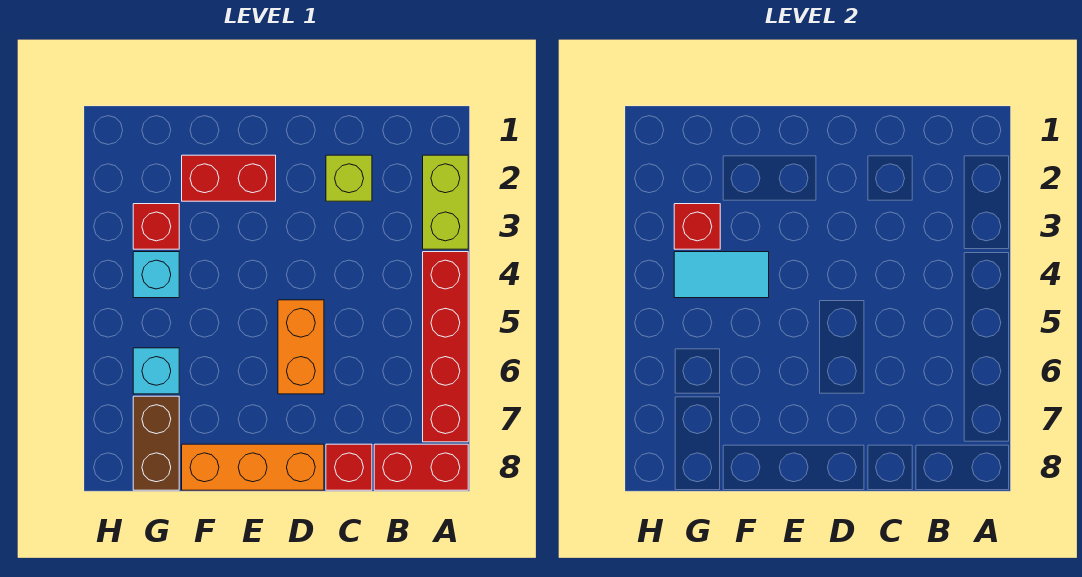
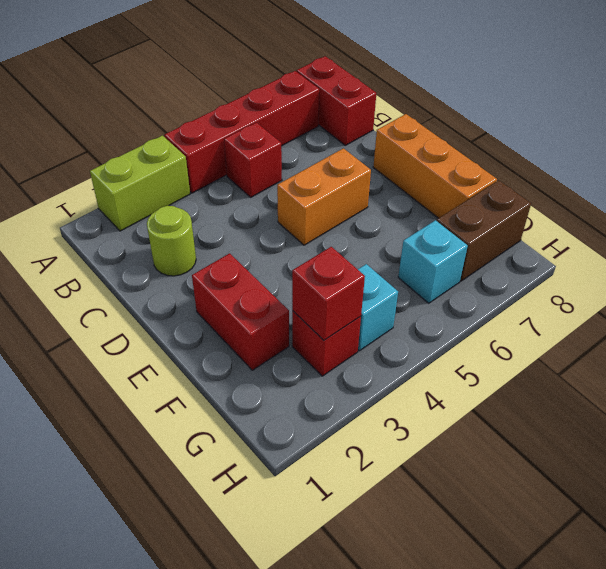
lime brick C2 level 1 -> lime round brick C2 level 1
red brick C8 level 1 -> red brick B5 level 1
cyan tile F4:G4 level 2 -> none

